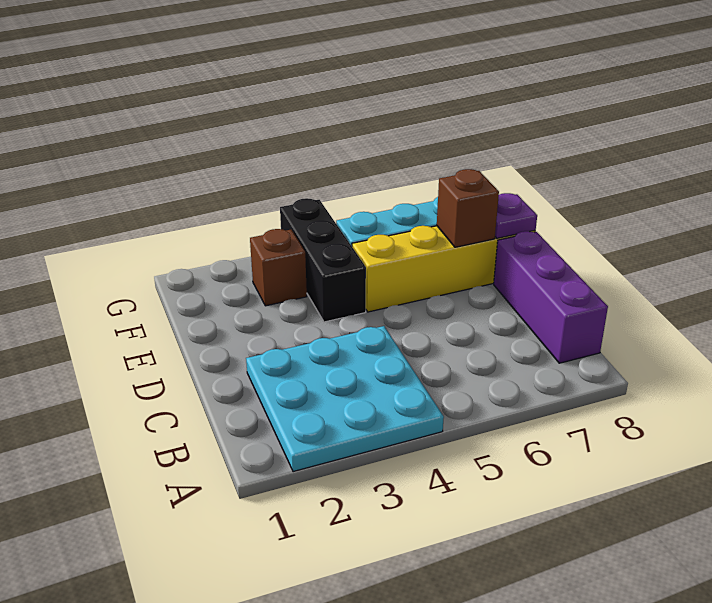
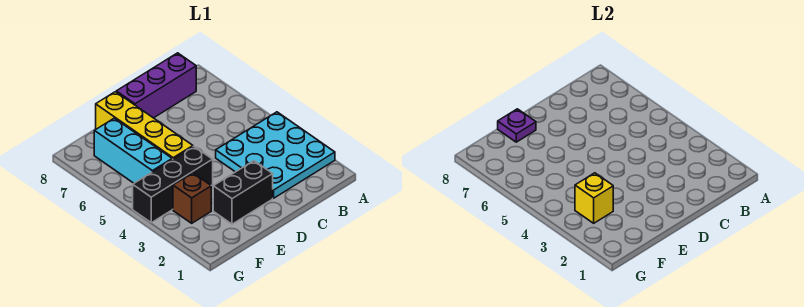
none -> black brick D2:E2 level 1
brown brick E7 level 2 -> none
none -> yellow brick F3 level 2

